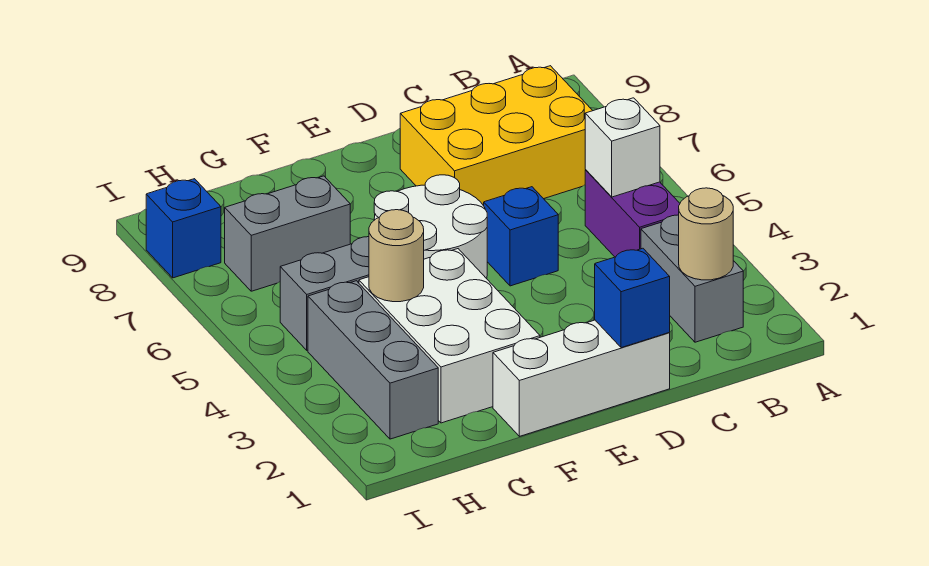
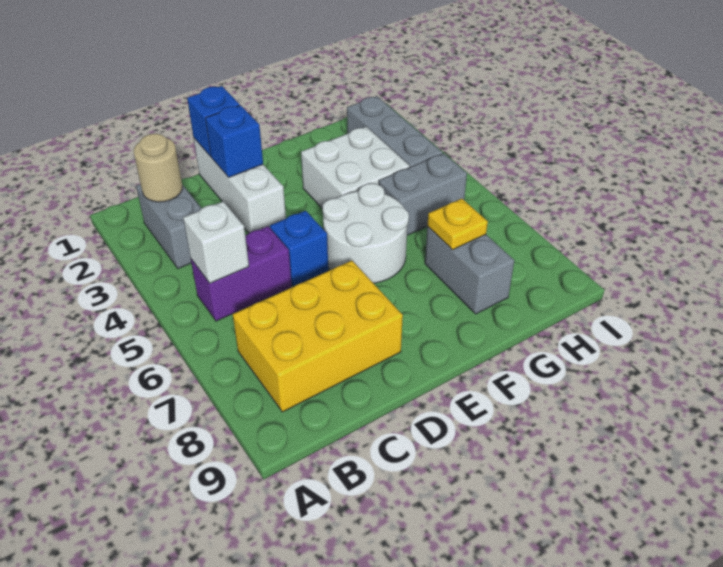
purple brick B4:B5 level 1 -> purple brick B5:C5 level 1
white brick D1:F1 level 1 -> white brick D1:D3 level 1
white brick F2:G4 level 1 -> white brick F3:G4 level 1
tan round brick G4 level 2 -> none
grey brick G7:H7 level 1 -> grey brick G7:G8 level 1
none -> yellow plate G7 level 2
blue brick I8 level 1 -> blue brick D2 level 2

